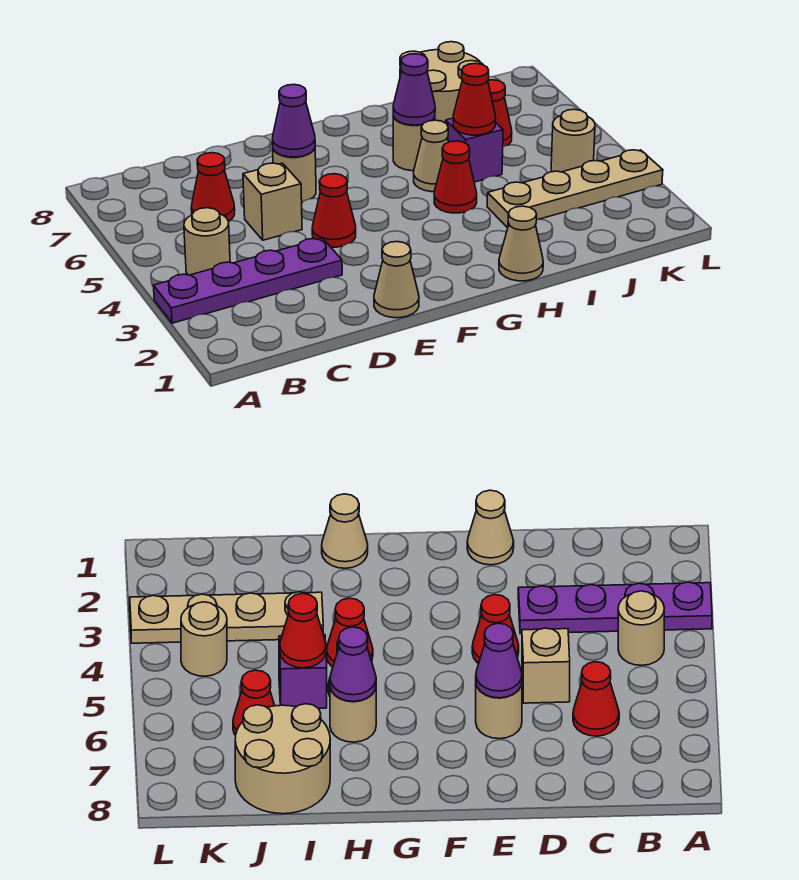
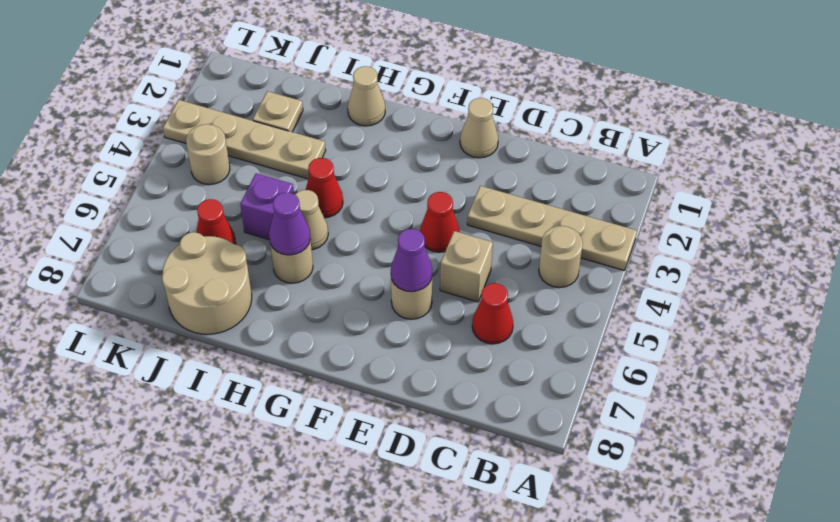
purple plate A3:D3 level 1 -> tan plate A3:D3 level 1
red cone I5 level 2 -> none
none -> tan plate J2 level 1

